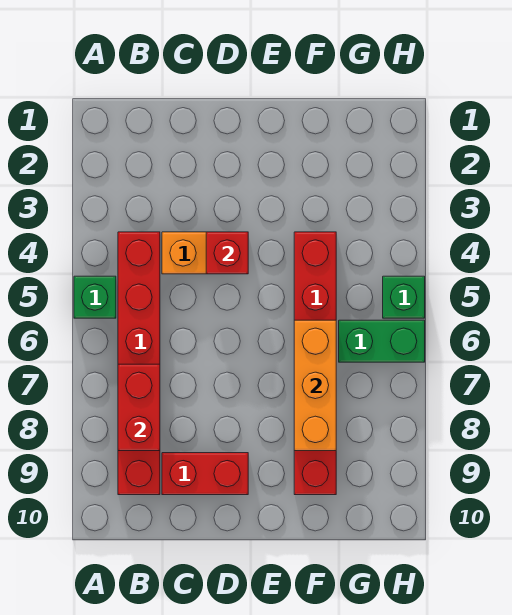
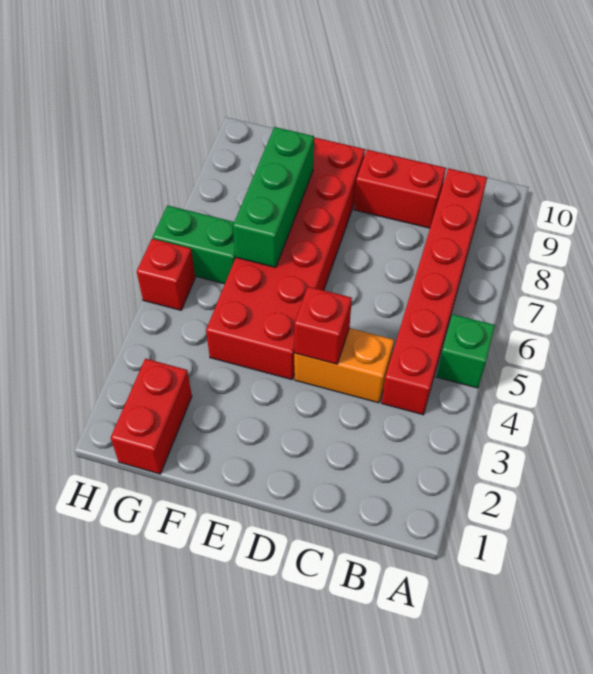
red brick B7:B8 level 2 -> red brick G1:G2 level 1
red brick F4:F9 level 1 -> red brick E4:F9 level 1
orange brick F6:F8 level 2 -> green brick F6:F8 level 2
green brick H5 level 1 -> red brick H5 level 1

